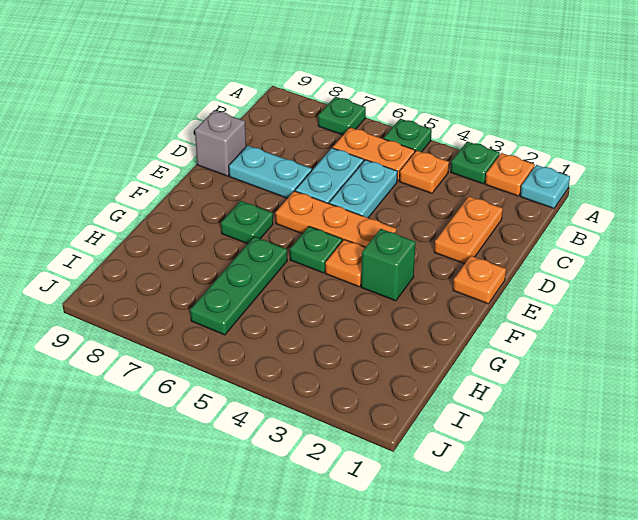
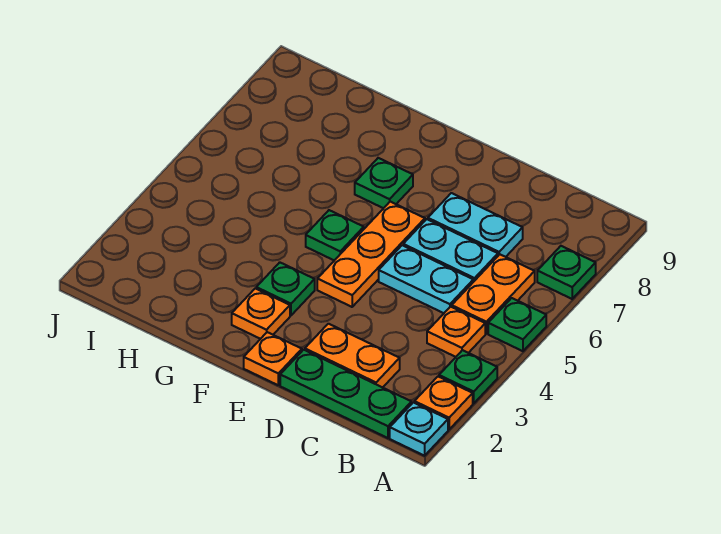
cyan plate D7:D8 level 1 -> cyan plate C7:D7 level 1
grey brick D9 level 1 -> none
green brick F3 level 1 -> green plate F3 level 1
orange plate F4 level 1 -> orange plate F2 level 1
green plate G6:I6 level 1 -> green plate B1:D1 level 1

